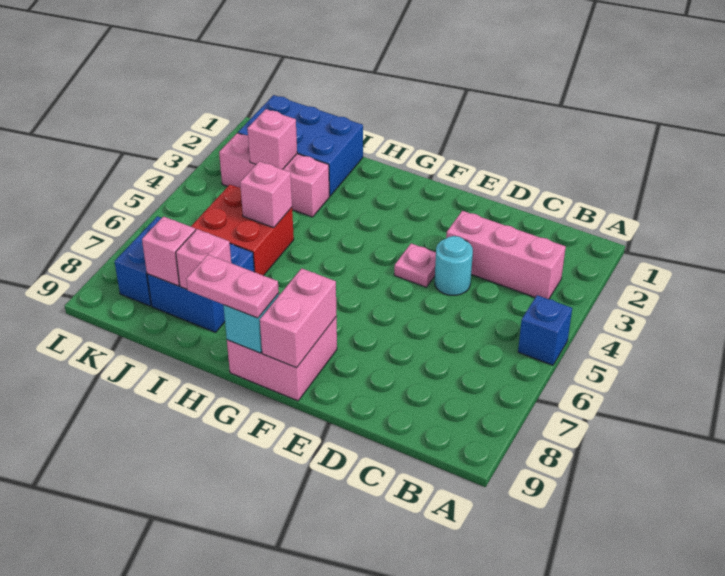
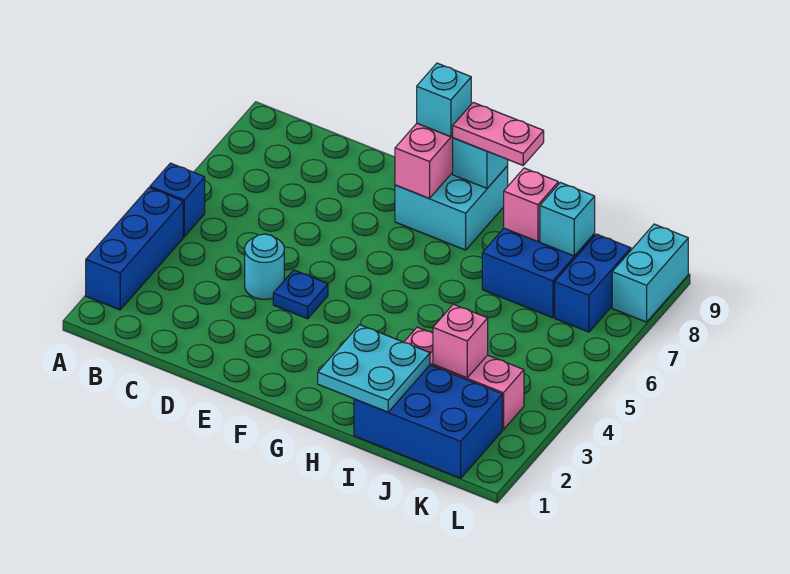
none -> blue brick A2:A4 level 1
pink brick B3:D3 level 1 -> none
pink plate E4 level 1 -> blue plate E4 level 1
pink brick F8:G9 level 1 -> cyan brick F8:G9 level 1
none -> cyan brick F9 level 3
none -> cyan plate H1:I2 level 2
red brick I5:J6 level 1 -> none
pink brick I5 level 2 -> none
pink brick J8 level 2 -> cyan brick J8 level 2
none -> cyan brick L8:L9 level 1

